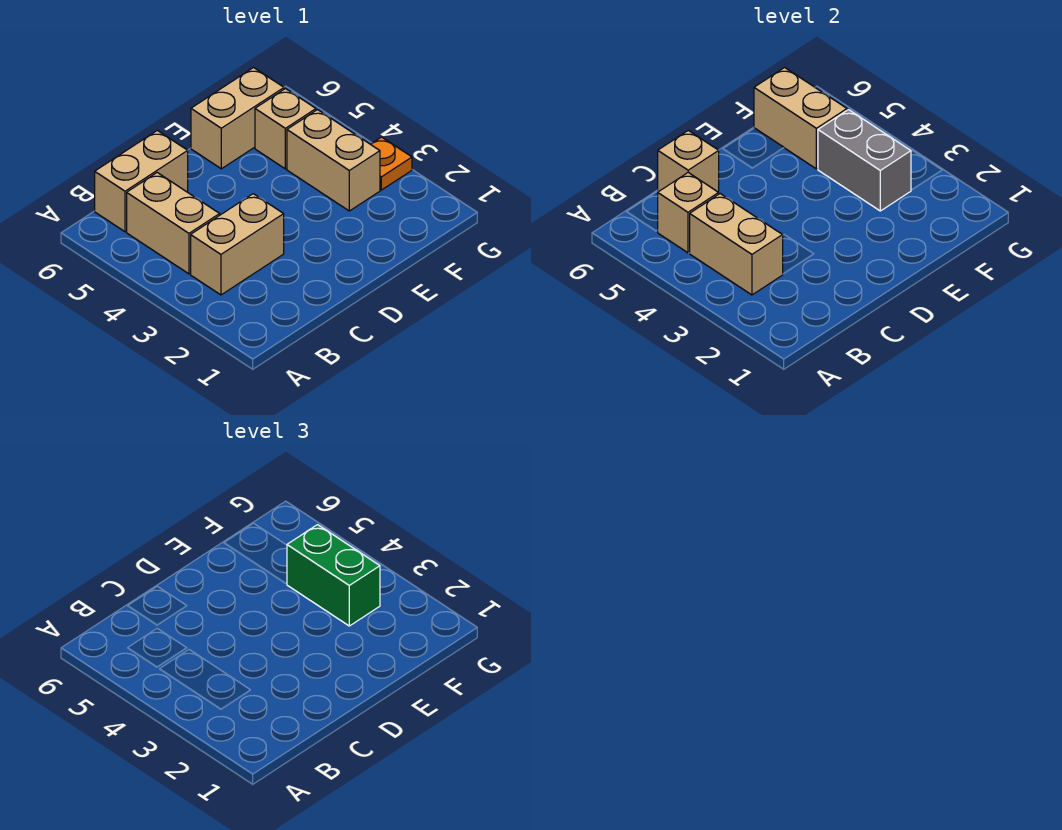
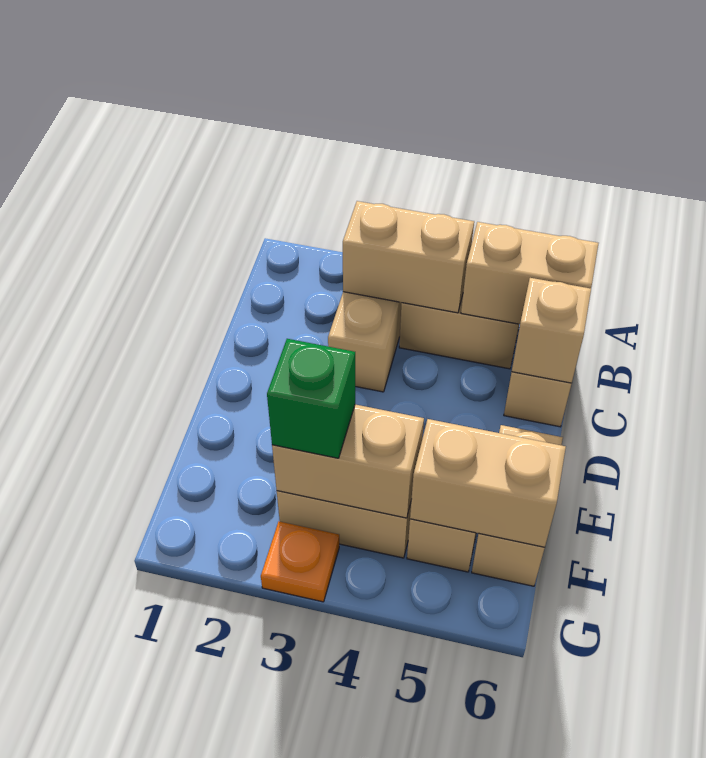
tan brick B5 level 2 -> tan brick B5:B6 level 2
grey brick F3:F4 level 2 -> tan brick F3:F4 level 2
green brick F3:F4 level 3 -> green brick F3 level 3

